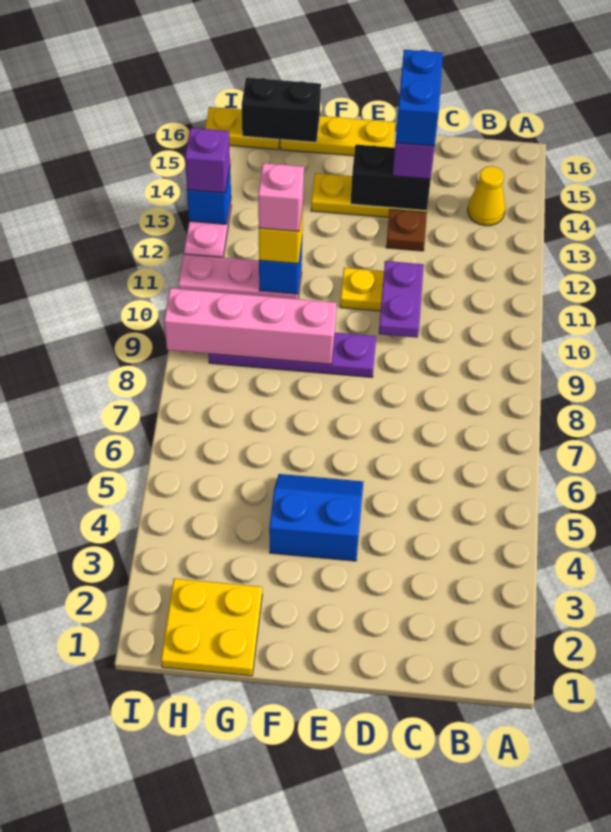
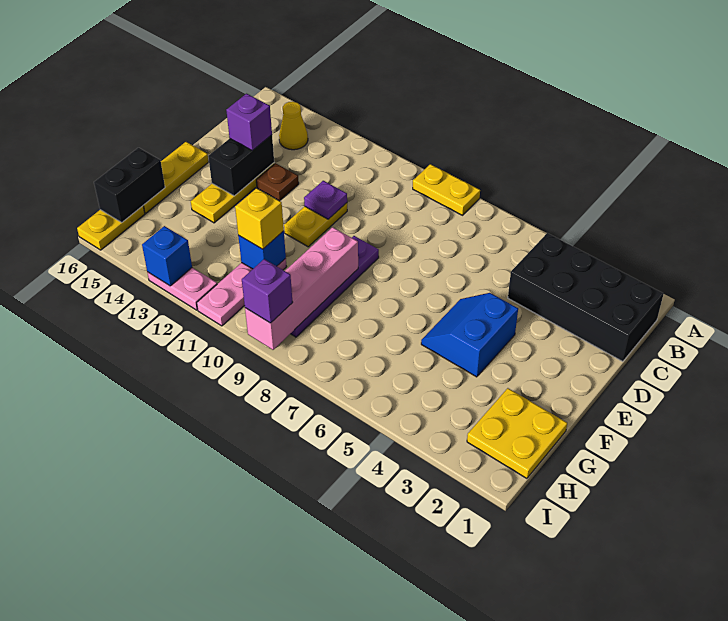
none -> yellow plate A8:A9 level 1
none -> black brick B1:C4 level 1
purple plate D10:D11 level 2 -> purple plate D11 level 2
blue brick D14:D15 level 4 -> none
pink brick G11 level 4 -> none
purple brick I13 level 3 -> purple brick I9 level 3

